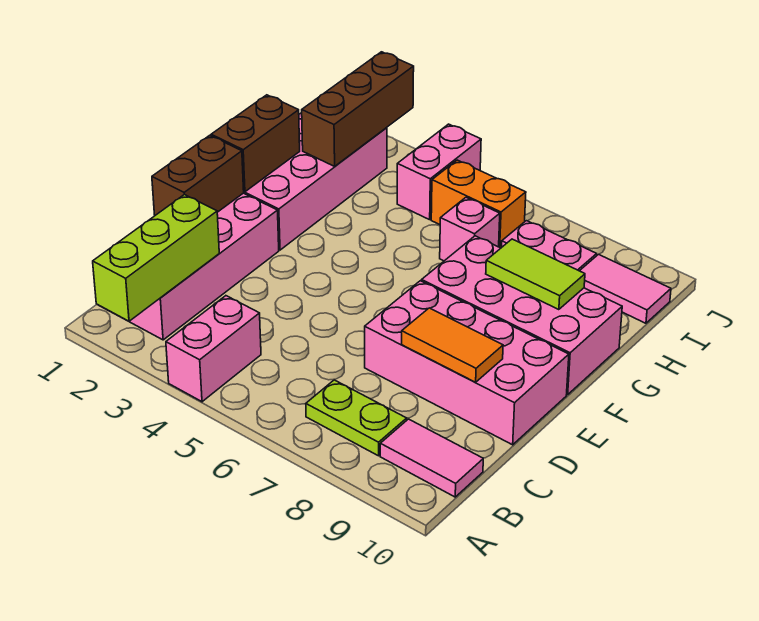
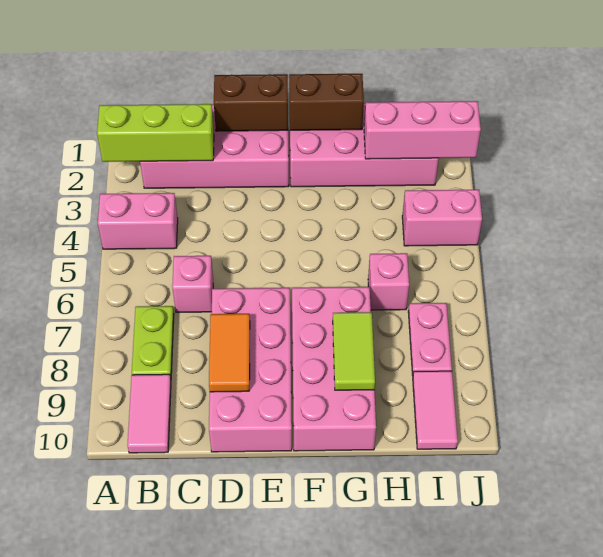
none -> pink brick C6 level 1
brown brick H2:J2 level 2 -> pink brick H2:J2 level 2
orange brick I5:I6 level 1 -> none

